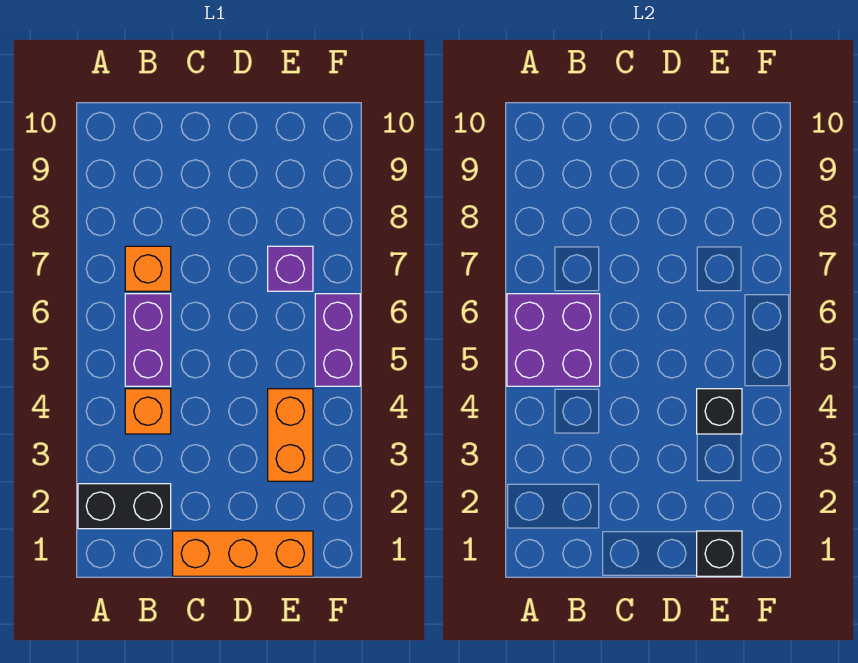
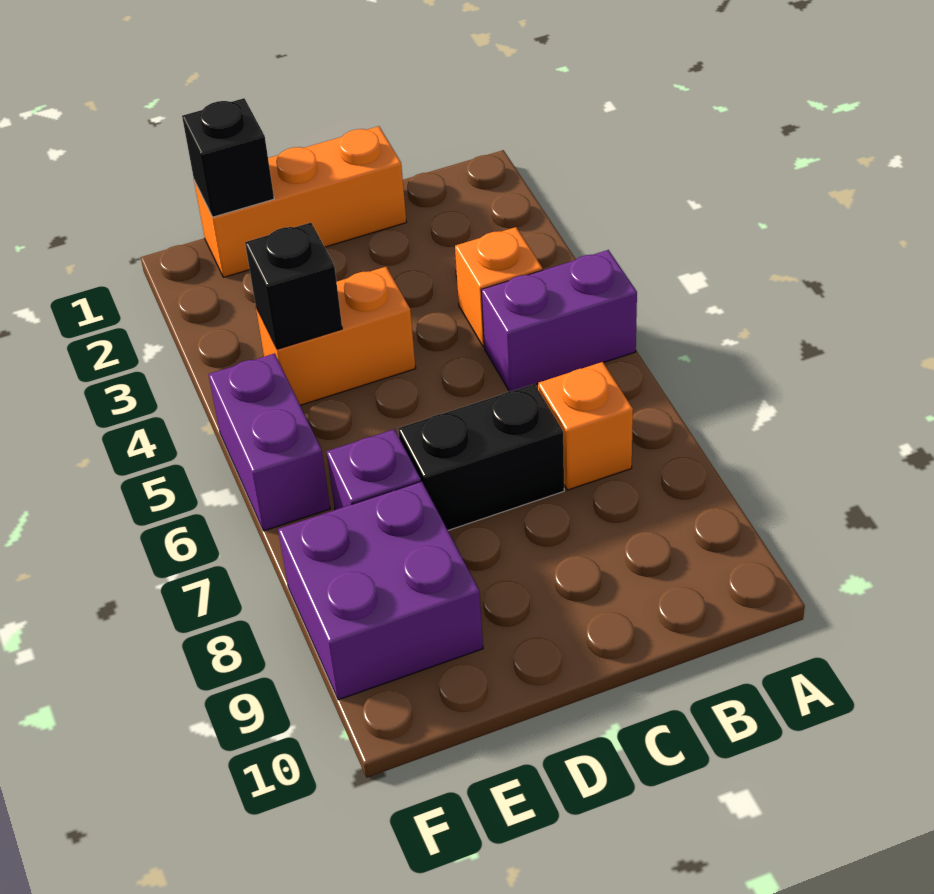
black brick A2:B2 level 1 -> black brick C7:D7 level 1
purple brick A5:B6 level 2 -> purple brick E8:F9 level 1
purple brick B5:B6 level 1 -> purple brick A5:B5 level 1
orange brick E3:E4 level 1 -> orange brick D4:E4 level 1

